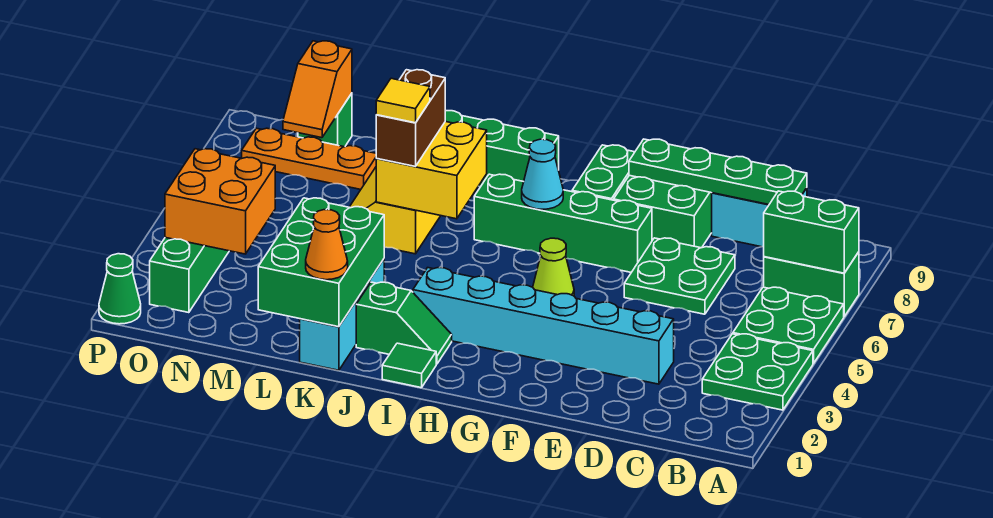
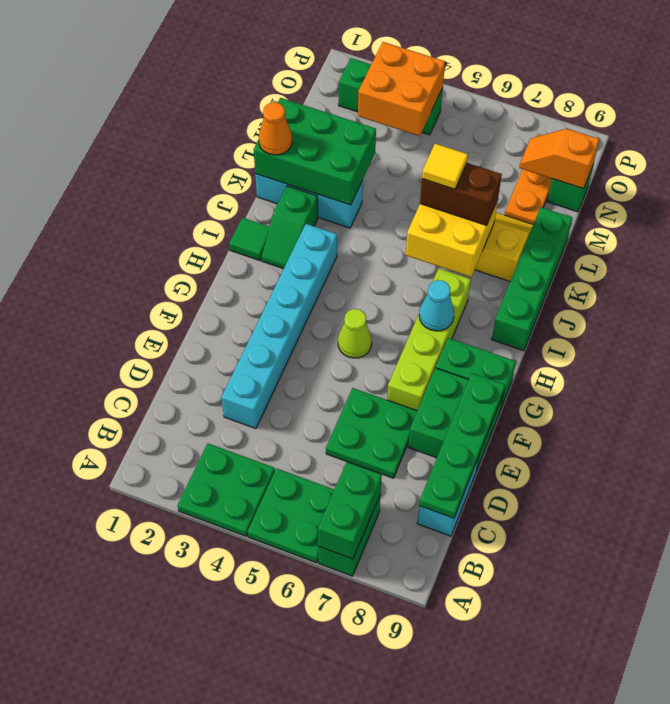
green brick F7:I7 level 1 -> lime brick F7:I7 level 1
green cone P1 level 1 -> none

